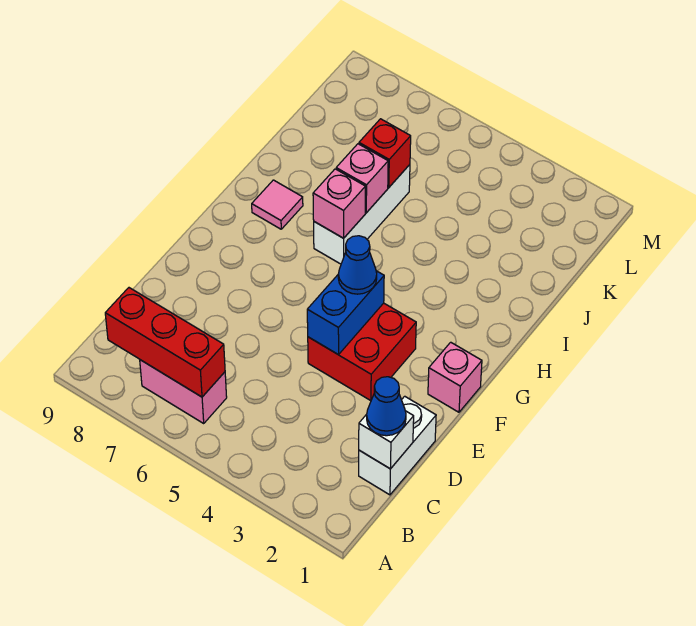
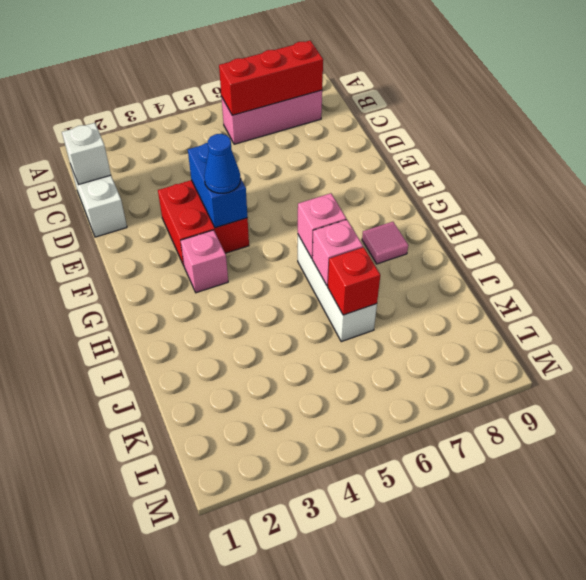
pink brick B6:B7 level 1 -> pink brick B6:B8 level 1
blue cone C1 level 3 -> none
pink brick F1 level 1 -> pink brick G3 level 1

